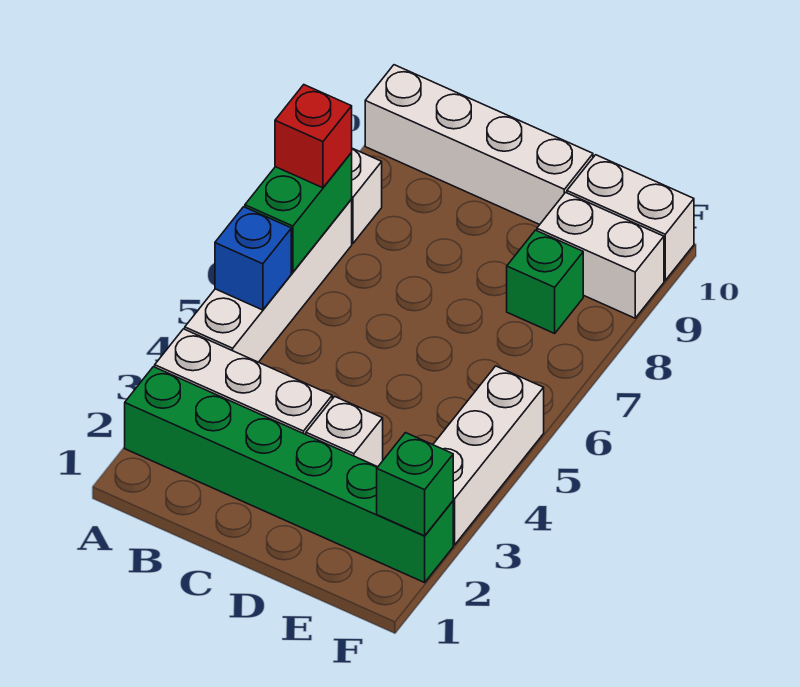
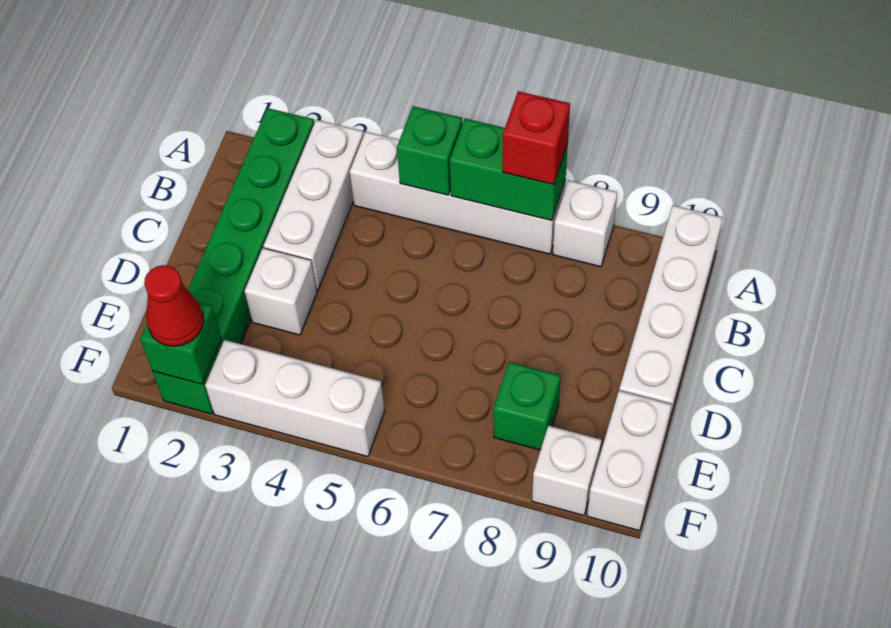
blue brick A5 level 2 -> green brick A5 level 2
white brick E9:F9 level 1 -> white brick F9 level 1
none -> red cone F2 level 3

